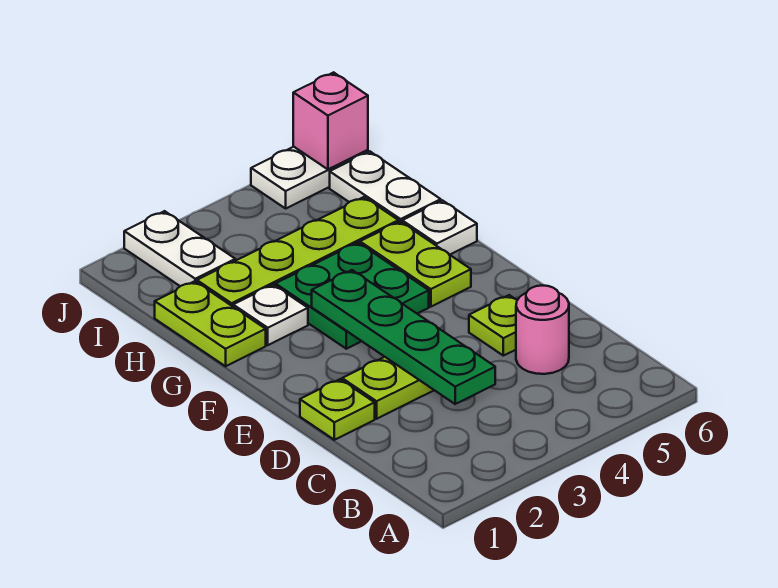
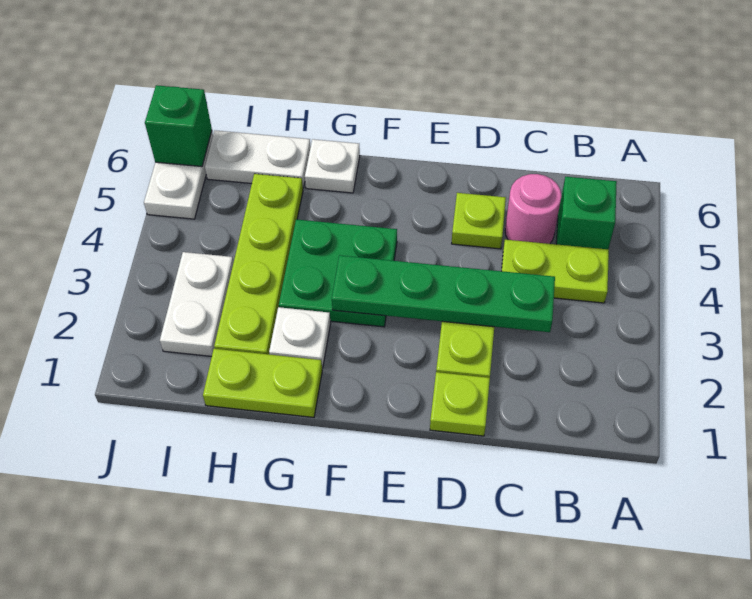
none -> green brick B5 level 1
lime plate F5:G5 level 1 -> lime plate B4:C4 level 1
white plate I2:J2 level 1 -> white plate I2:I3 level 1
pink brick J6 level 2 -> green brick J6 level 2

